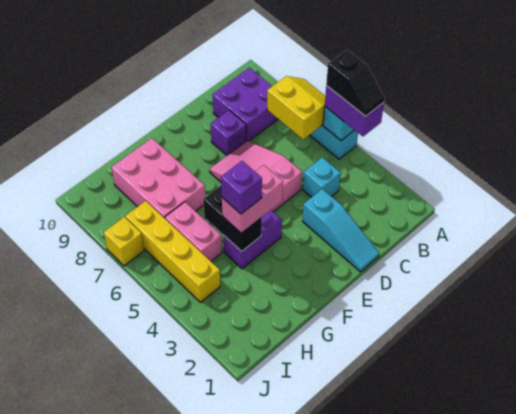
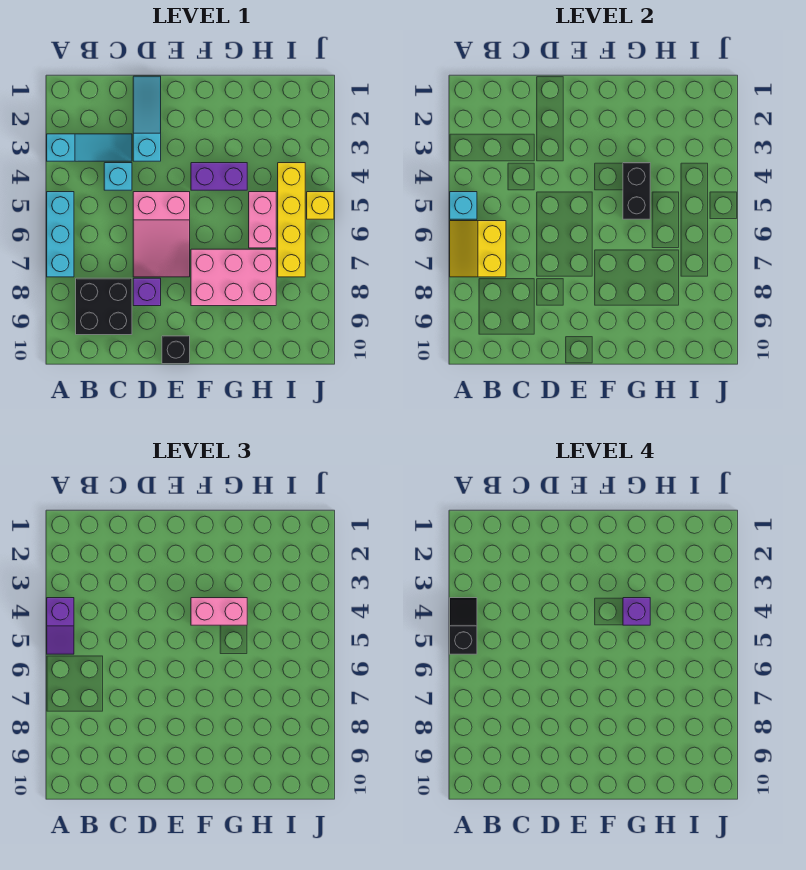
none -> cyan slope A3:C3 level 1 top A
purple brick A4:A5 level 3 -> purple slope A4:A5 level 3 top 4
purple brick B8:C9 level 1 -> black brick B8:C9 level 1
none -> black brick E10 level 1
pink brick G7:H9 level 1 -> pink brick F7:H8 level 1
yellow brick J7 level 1 -> yellow brick J5 level 1

